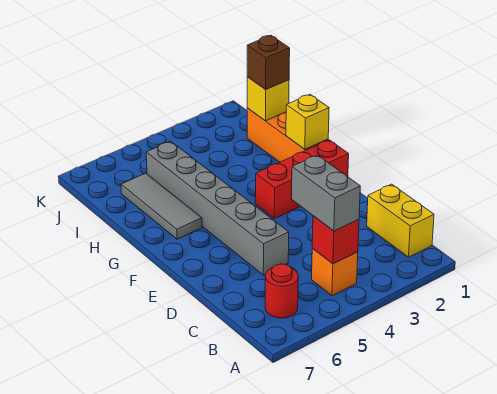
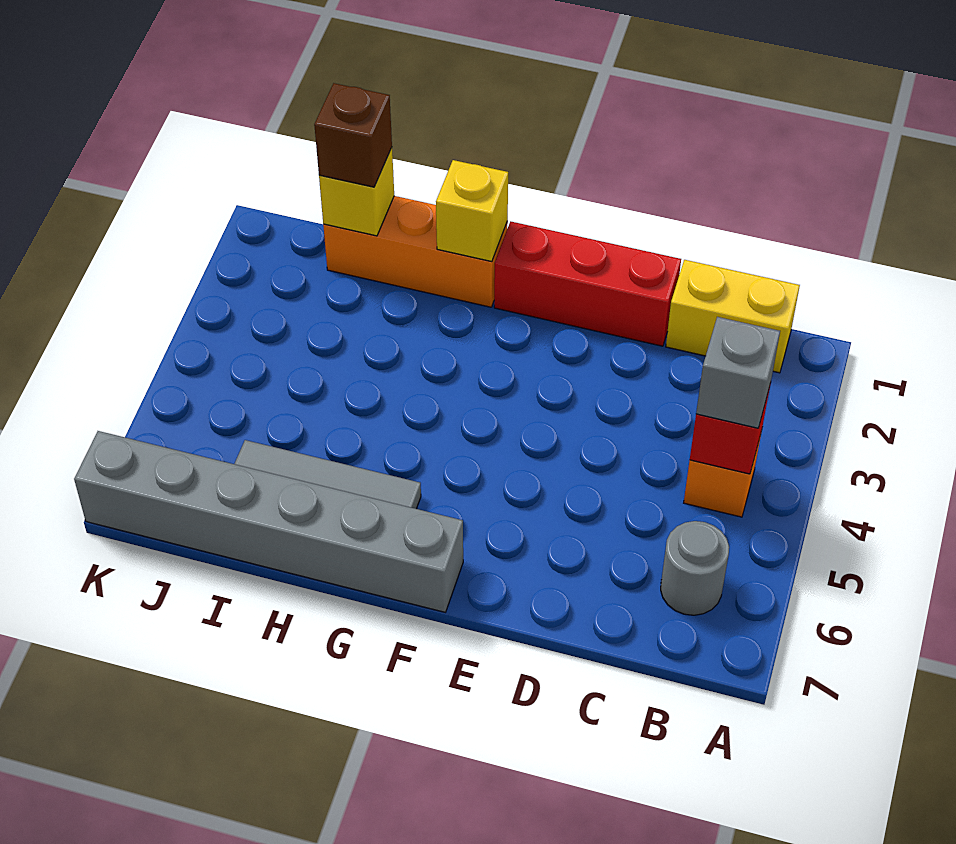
grey brick B4:C4 level 3 -> grey brick B4 level 3
red round brick B6 level 1 -> grey round brick B6 level 1
grey brick D5:I5 level 1 -> grey brick F7:K7 level 1
red brick F1:F3 level 1 -> red brick D1:F1 level 1

